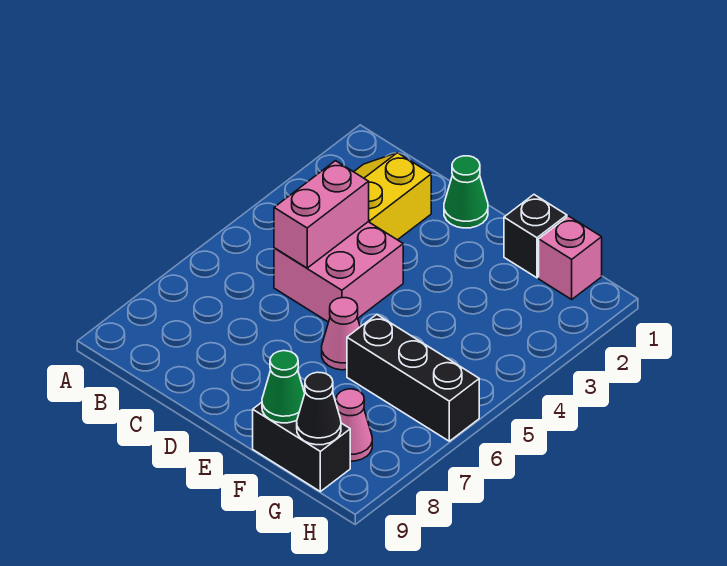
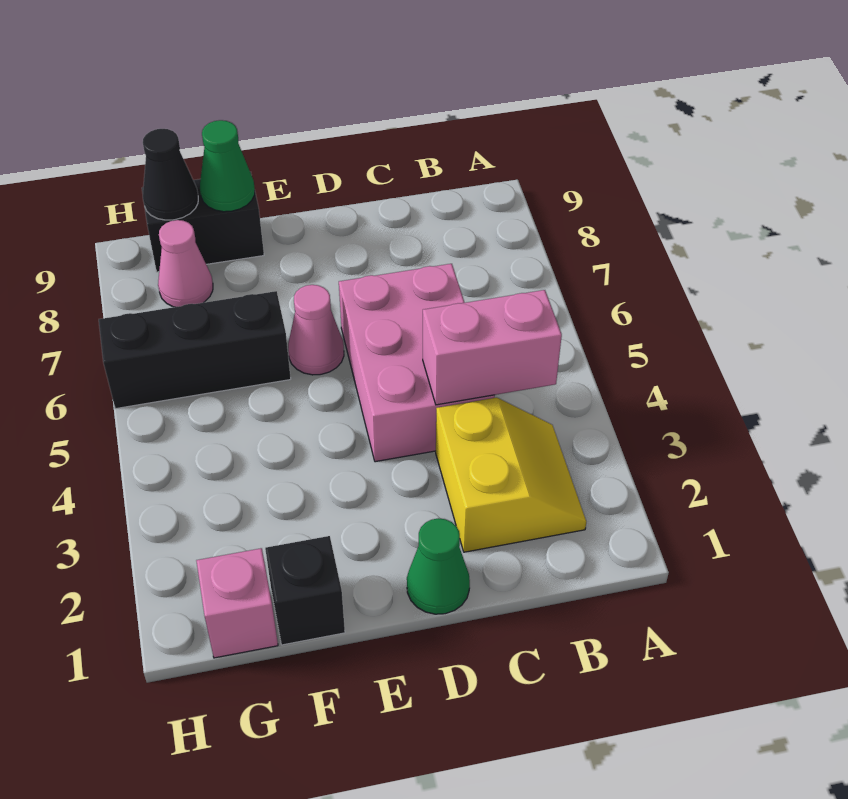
pink brick C4:D5 level 1 -> pink brick C4:D6 level 1
pink brick C4:C5 level 2 -> pink brick B4:C4 level 2

